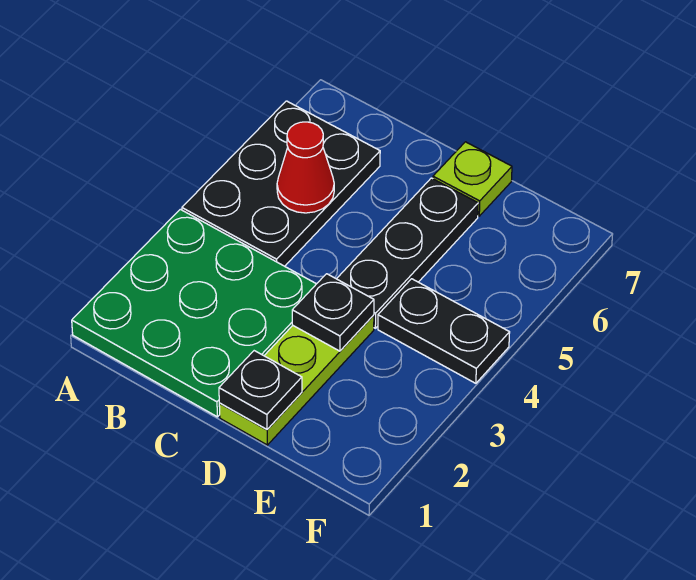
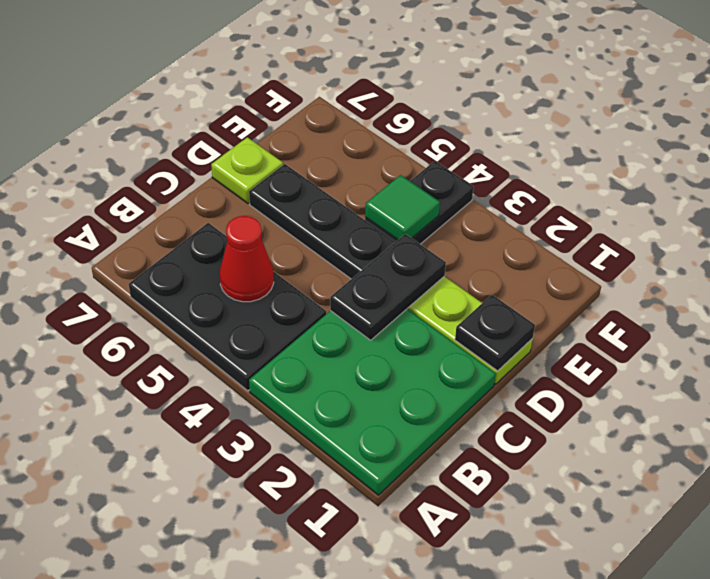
black plate D3 level 2 -> black plate C3:D3 level 2
none -> green tile E4 level 2

